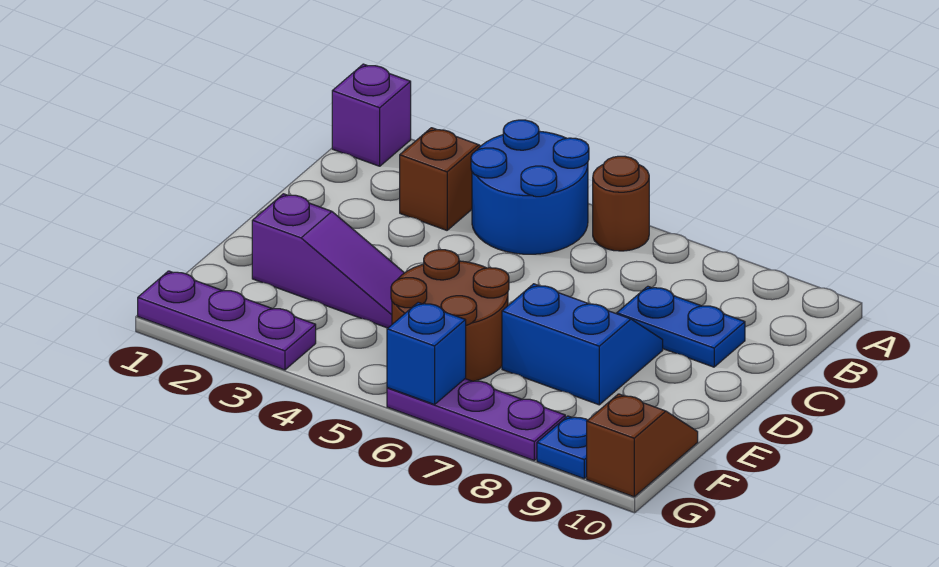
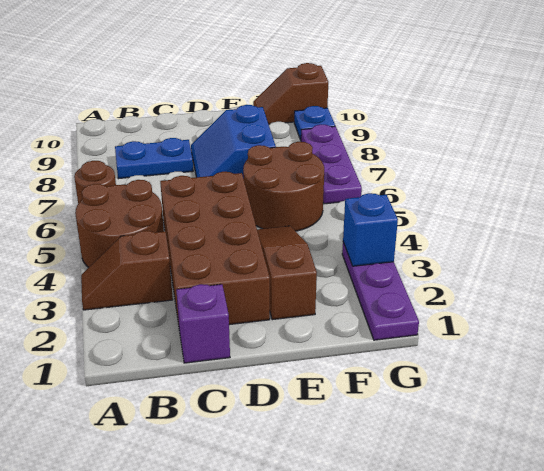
purple brick A1 level 1 -> purple brick C1 level 1
blue round brick A4:B5 level 1 -> brown round brick A4:B5 level 1
none -> brown brick C2:D5 level 1
blue plate C8:C9 level 1 -> blue plate B8:C8 level 1
purple slope E2:E4 level 1 top 2 -> brown slope E2:E4 level 1 top 2
blue brick G6 level 2 -> blue brick G3 level 2

